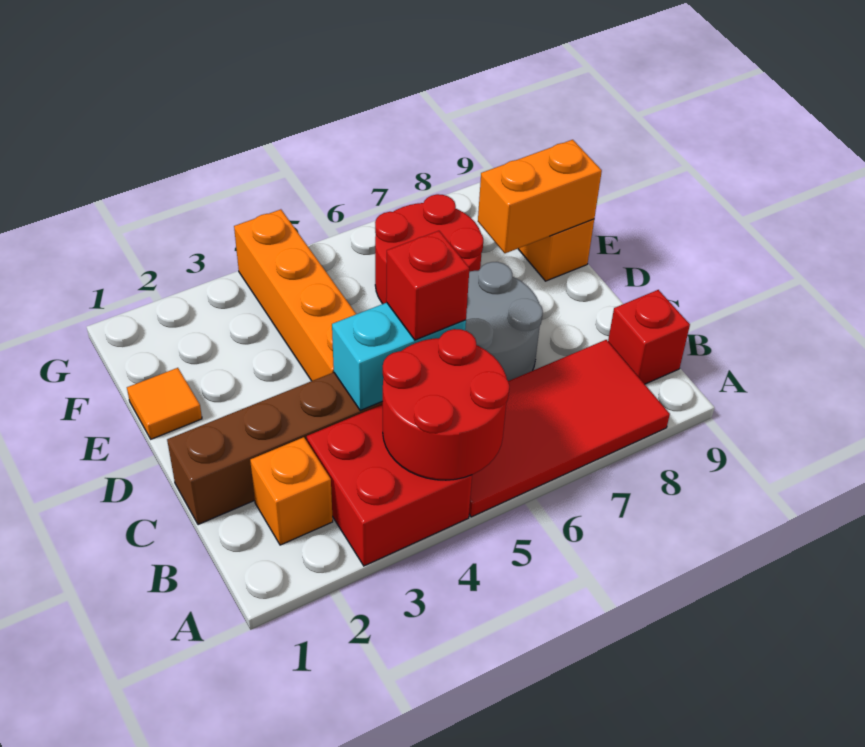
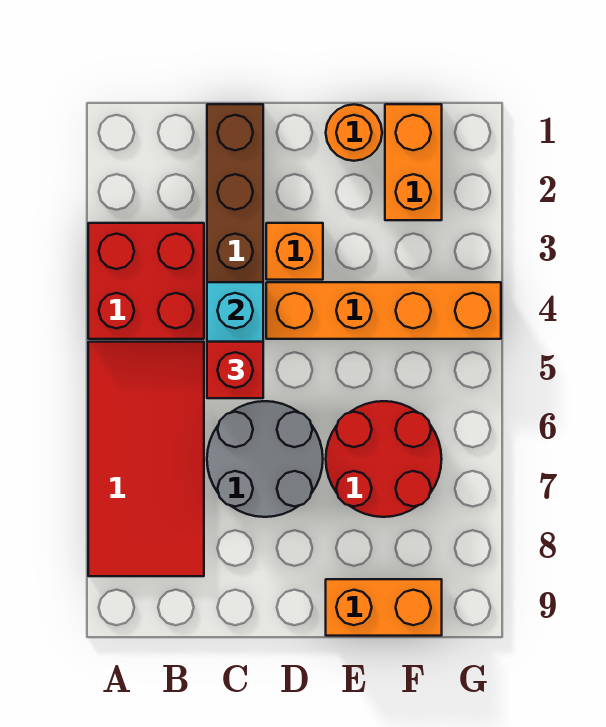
red round brick A4:B5 level 2 -> none
orange brick B2 level 1 -> orange brick D3 level 1
red brick B9 level 1 -> none
orange tile E1 level 1 -> orange round brick E1 level 1
orange brick E8:E9 level 2 -> orange brick F1:F2 level 1

